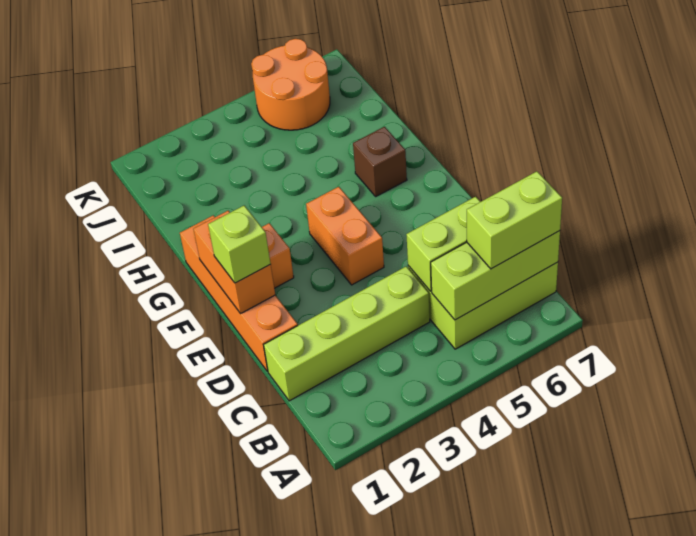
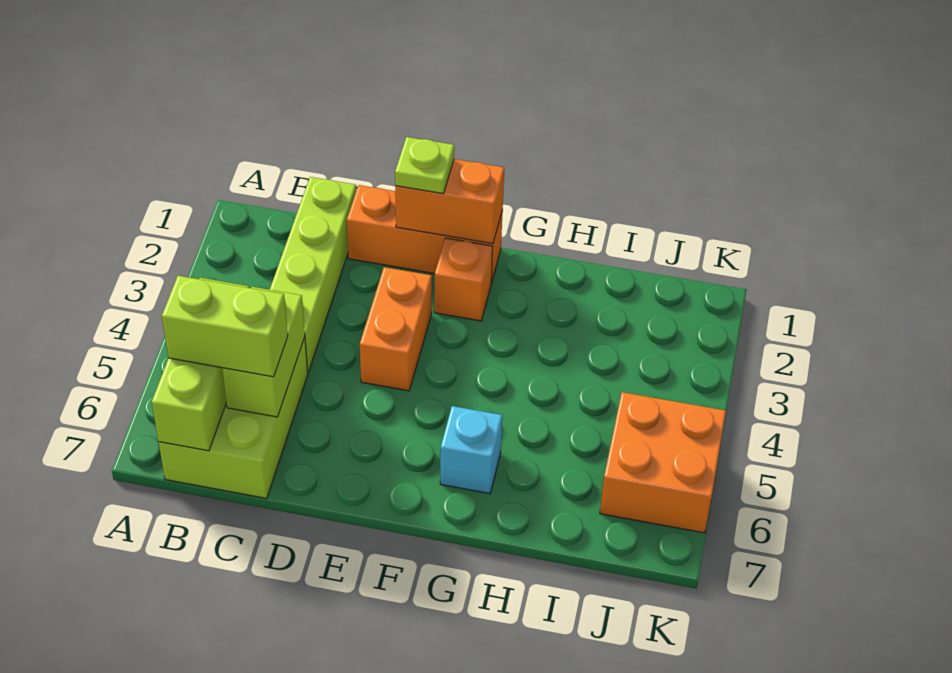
lime brick B6:B7 level 3 -> lime brick B6:C6 level 3
orange brick D1:G1 level 1 -> orange brick D1:F1 level 1
lime brick E1 level 3 -> lime plate E1 level 3
orange brick E4:F4 level 1 -> orange brick E3:E4 level 1
brown brick G6 level 1 -> cyan brick G6 level 1
orange round brick J5:K6 level 1 -> orange brick J5:K6 level 1

